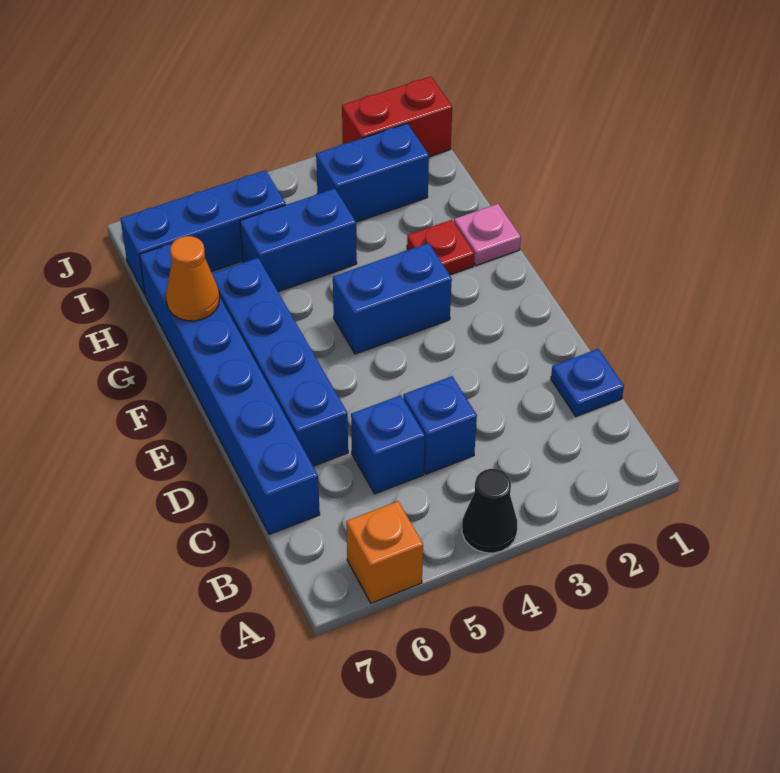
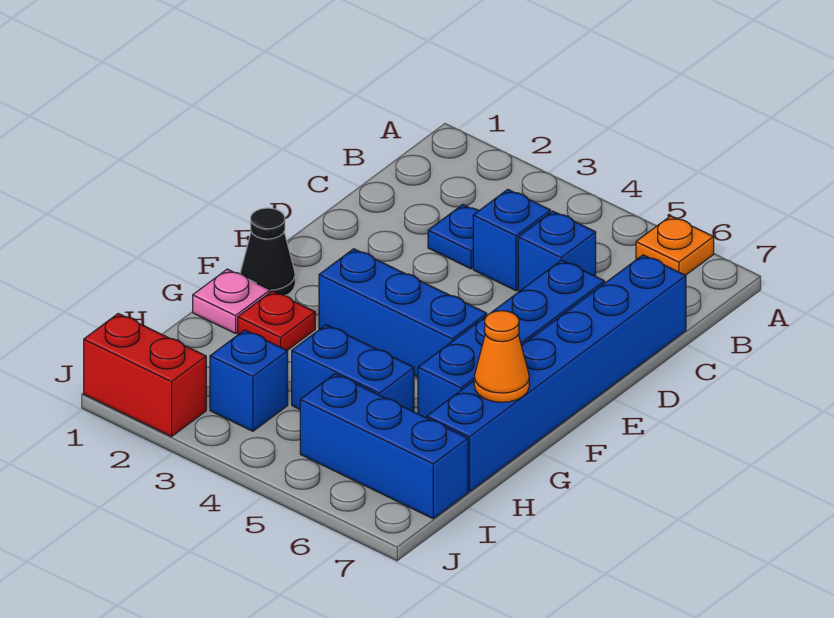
black cone A4 level 1 -> black cone F1 level 1
orange brick A6 level 1 -> orange plate A6 level 1
blue plate C1 level 1 -> blue plate C3 level 1
blue brick F3:F4 level 1 -> blue brick F3:F5 level 1
blue brick I2:I3 level 1 -> blue brick I3 level 1

